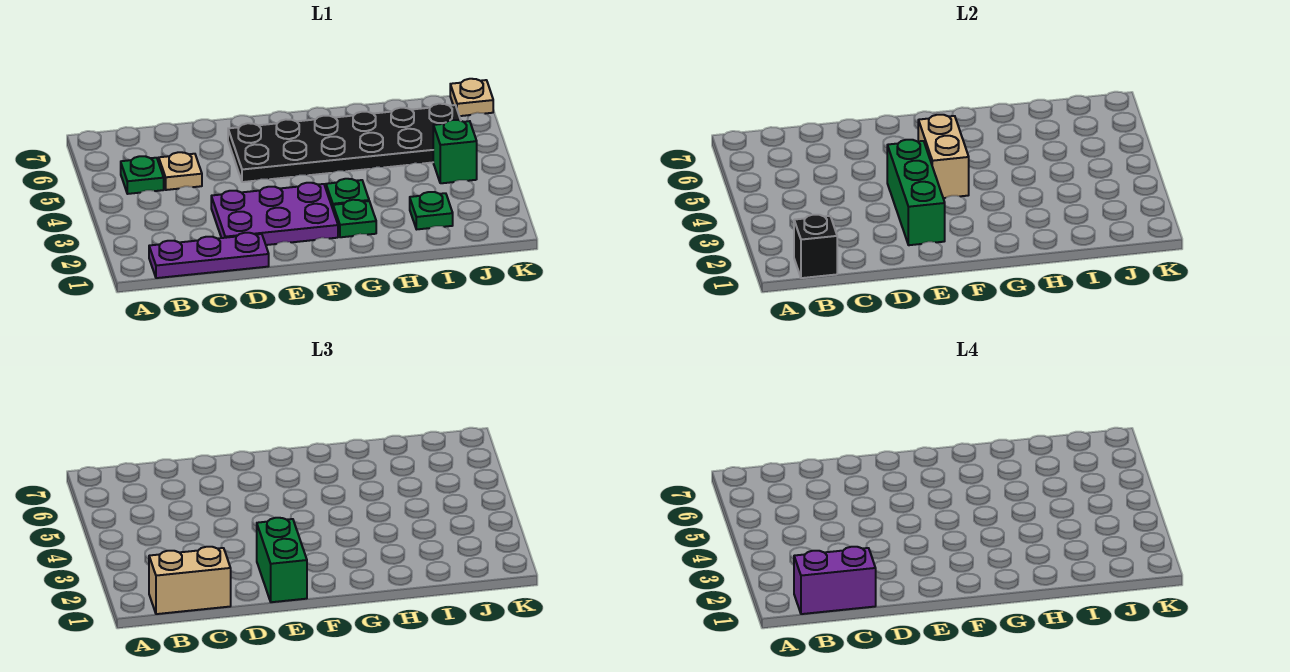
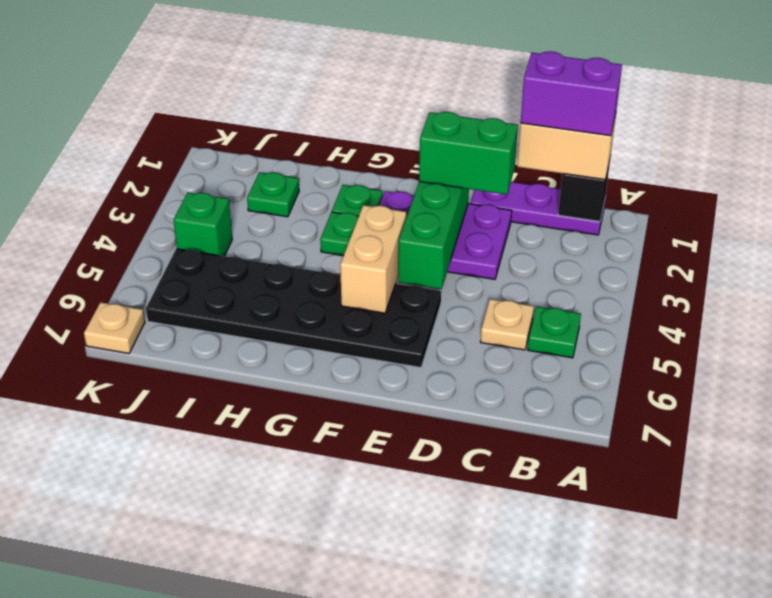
green brick E1:E2 level 3 -> green brick D2:E2 level 3

